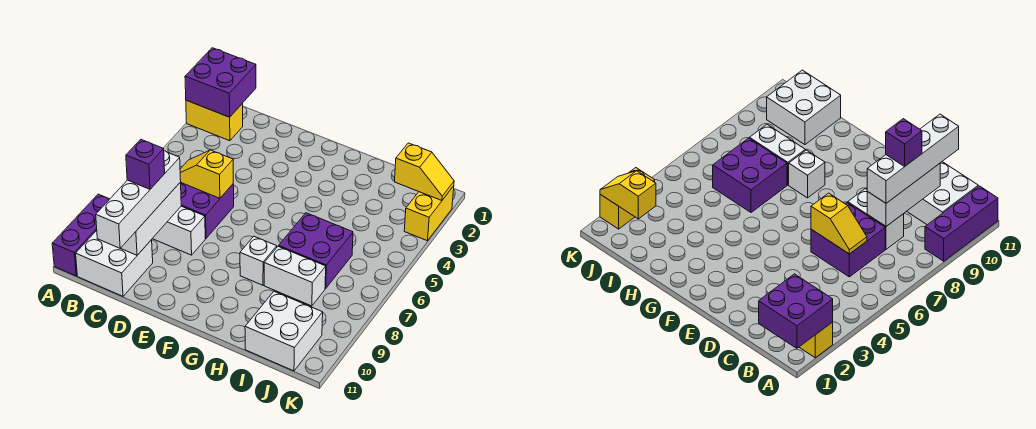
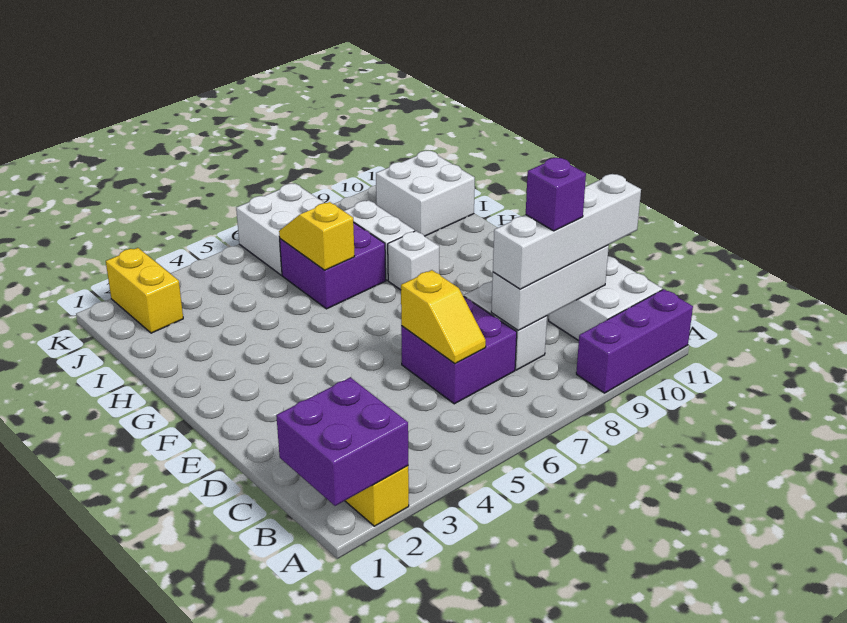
yellow slope J2:K2 level 2 top J -> yellow slope H6:I6 level 2 top H
none -> white brick J6:K7 level 1
yellow brick K2:K3 level 1 -> yellow brick J2:K2 level 1

